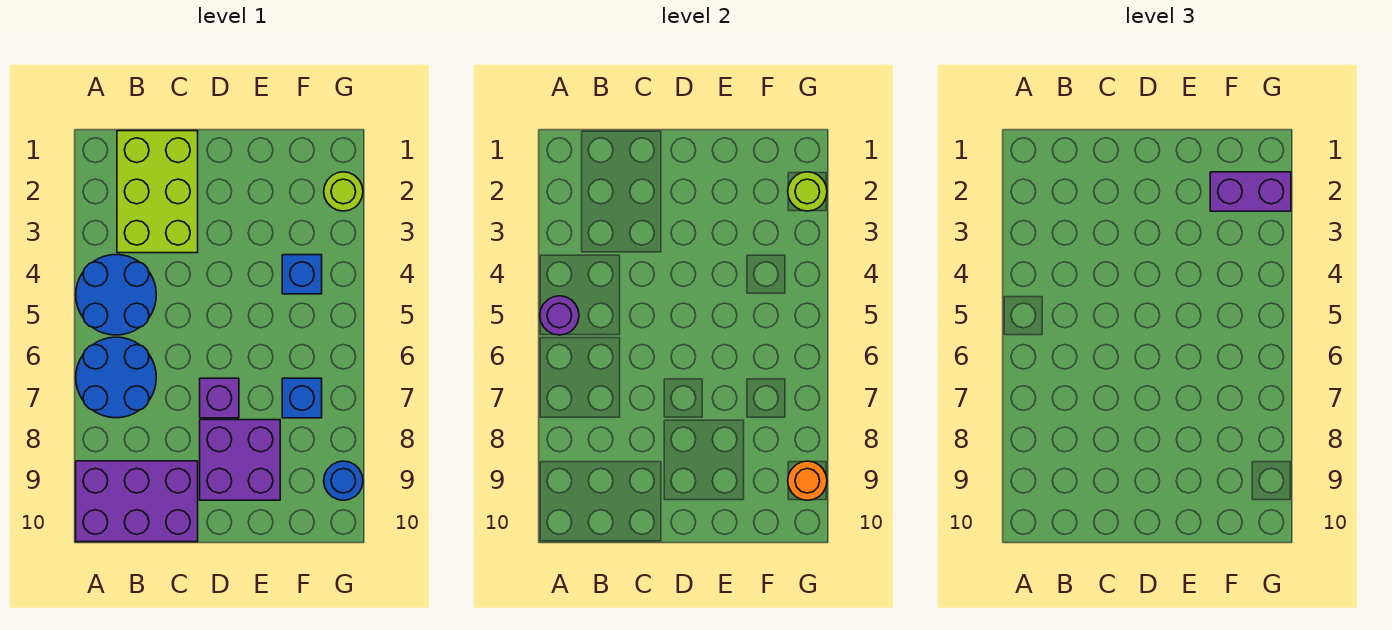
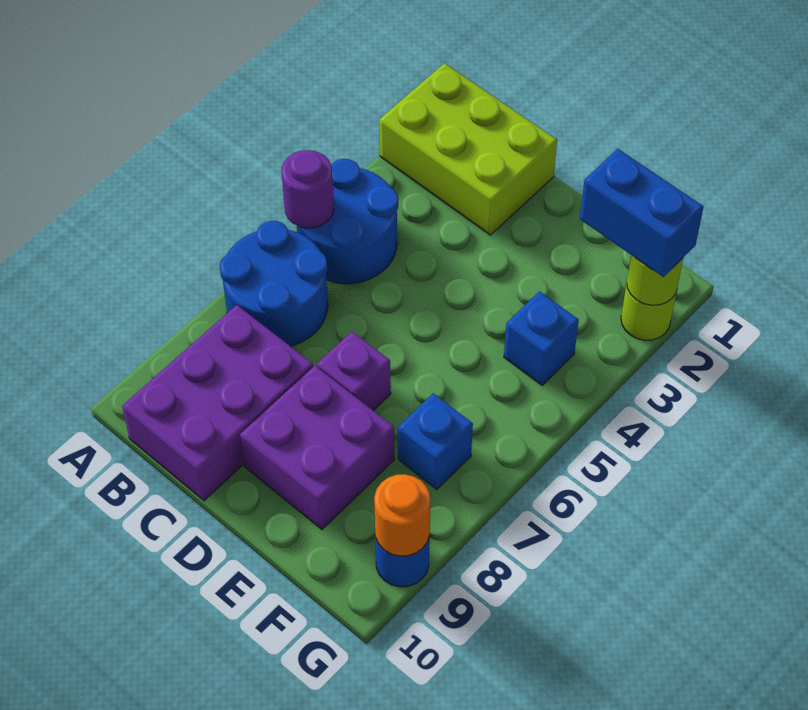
purple brick A9:C10 level 1 -> purple brick B8:C10 level 1
lime brick B1:C3 level 1 -> lime brick A1:C2 level 1
purple brick F2:G2 level 3 -> blue brick F2:G2 level 3

